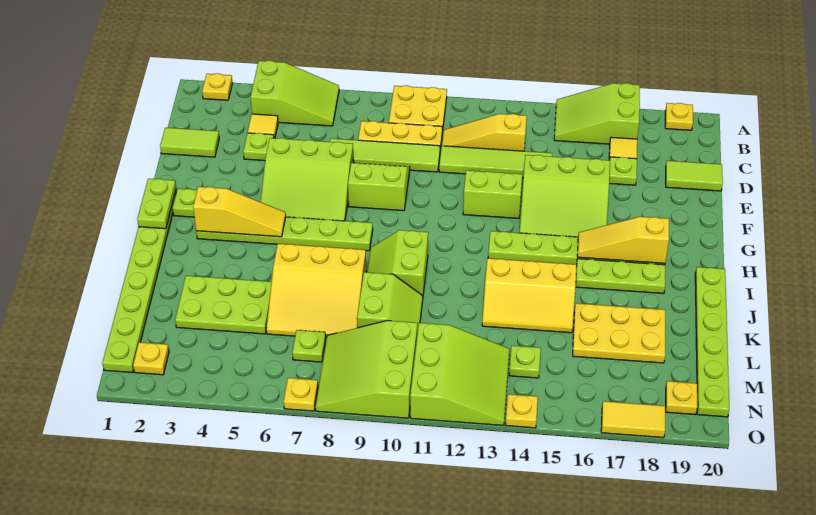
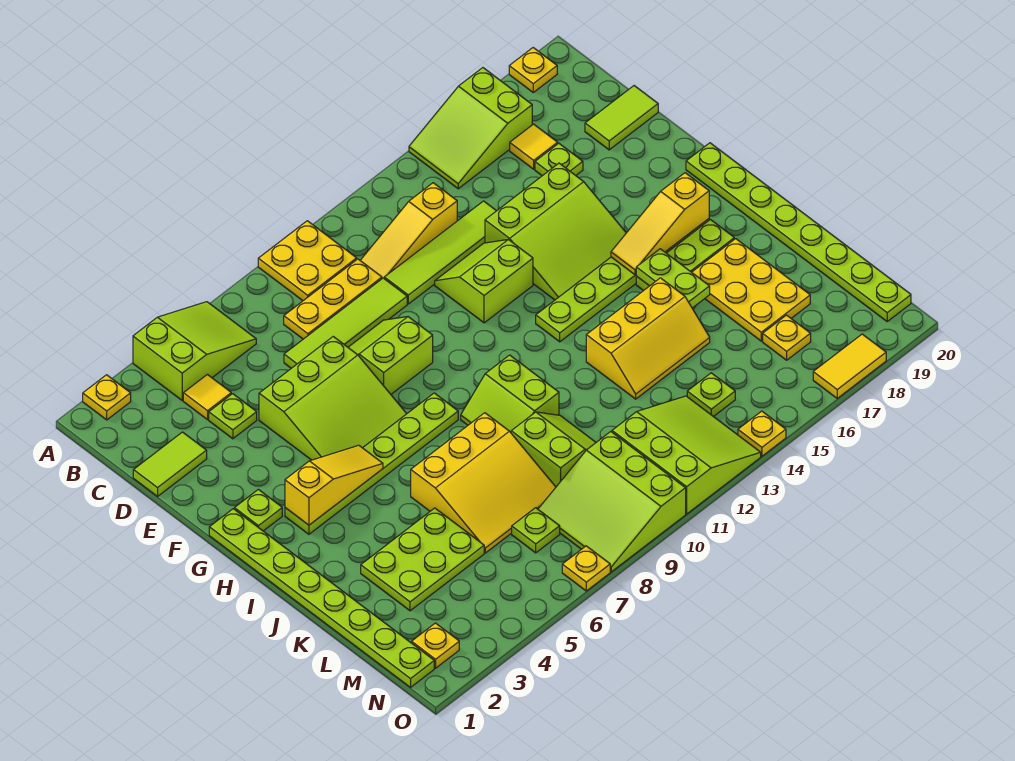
lime plate G1:H1 level 2 -> lime plate I16:J16 level 2
lime plate I20:N20 level 1 -> lime plate G20:N20 level 1
yellow plate K16:L18 level 1 -> yellow plate J17:L18 level 1
yellow plate N19 level 1 -> yellow plate M17 level 1

